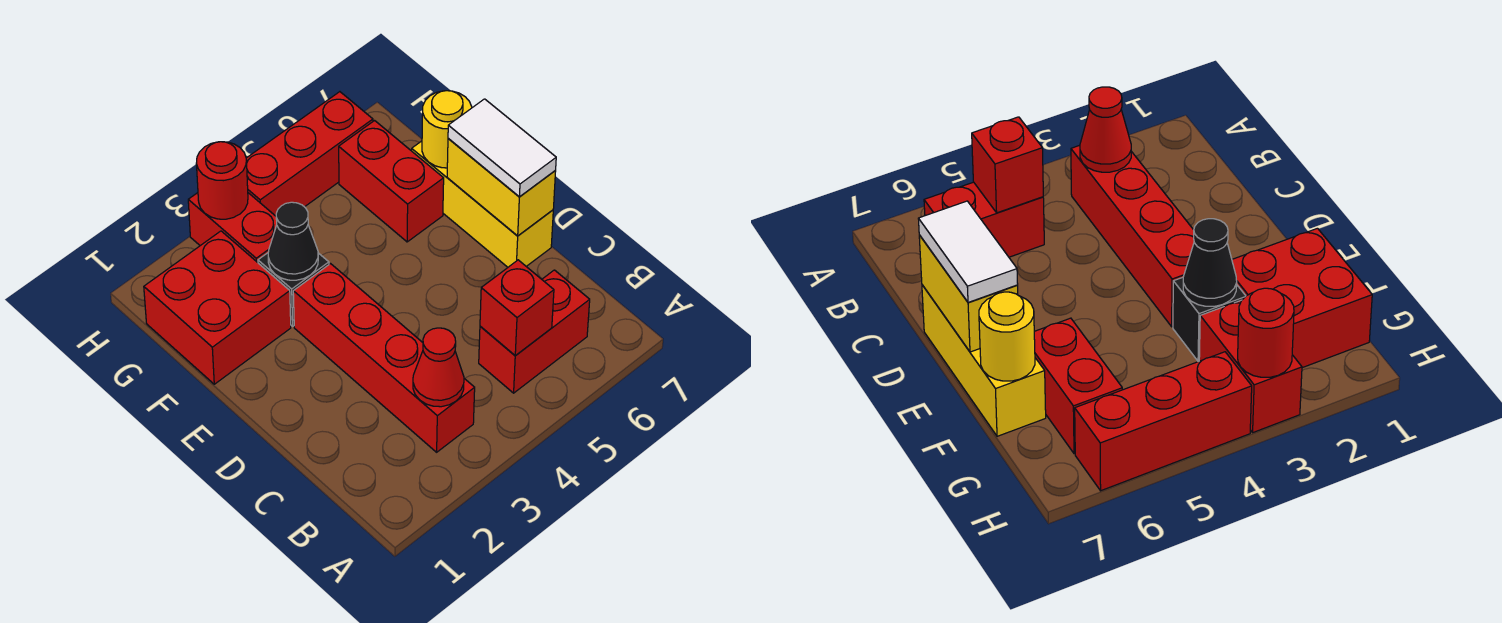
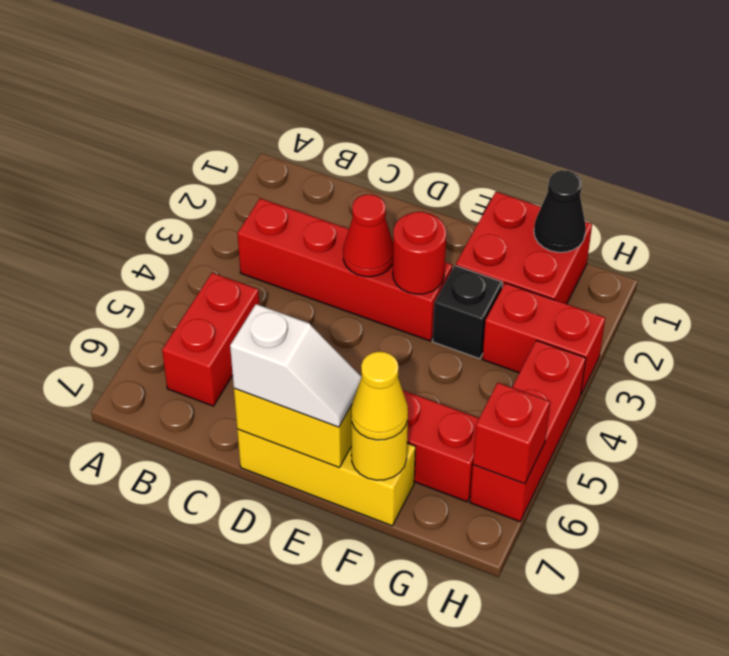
red cone B3 level 2 -> red cone D3 level 2
red brick B5 level 2 -> red brick H6 level 2
white tile D7:E7 level 3 -> white slope D7:E7 level 3 top D
black cone F3 level 2 -> black cone G1 level 2
none -> yellow cone F7 level 3
red round brick H3 level 2 -> red round brick E3 level 2

